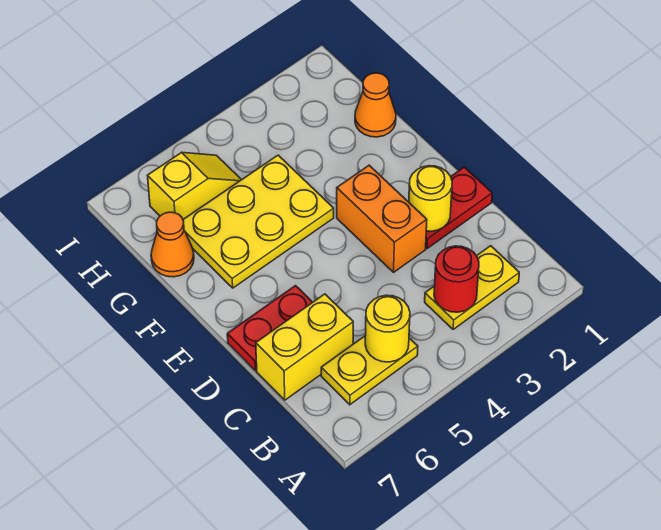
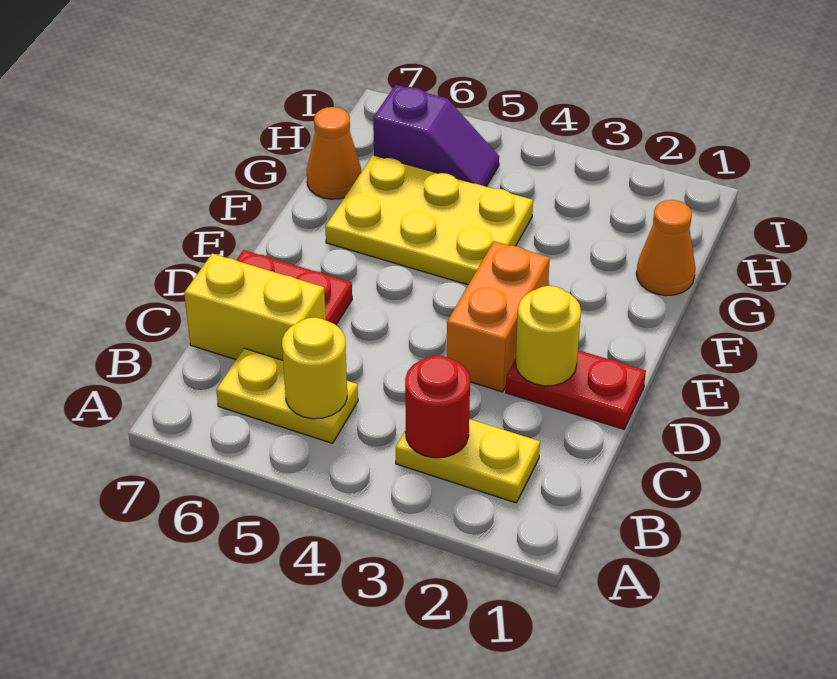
yellow slope H5:H6 level 1 top 6 -> purple slope H5:H6 level 1 top 6

